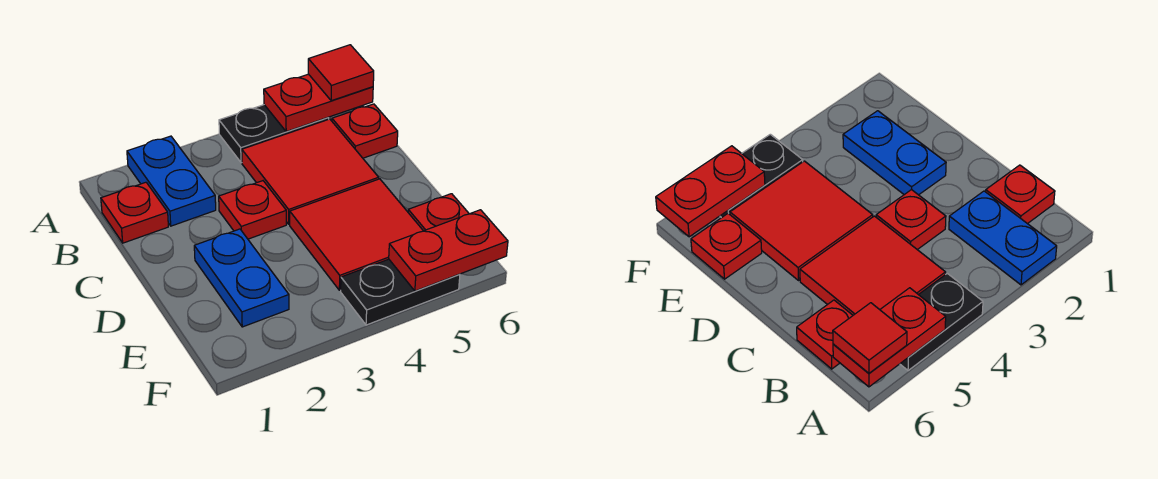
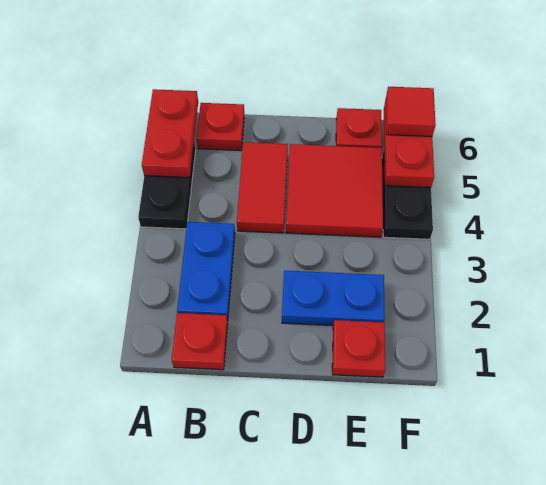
blue plate A2:B2 level 1 -> blue plate B2:B3 level 1
red tile A6 level 3 -> red tile F6 level 3
red tile B4:C5 level 1 -> red tile C4:C5 level 1
red plate C3 level 1 -> red plate E1 level 1

